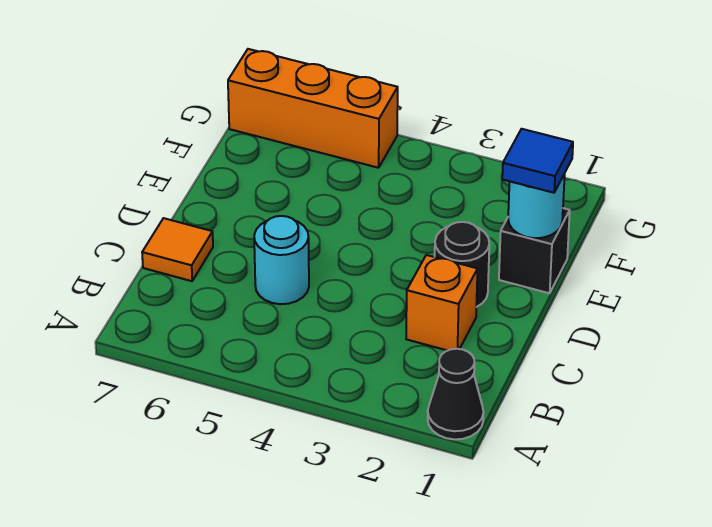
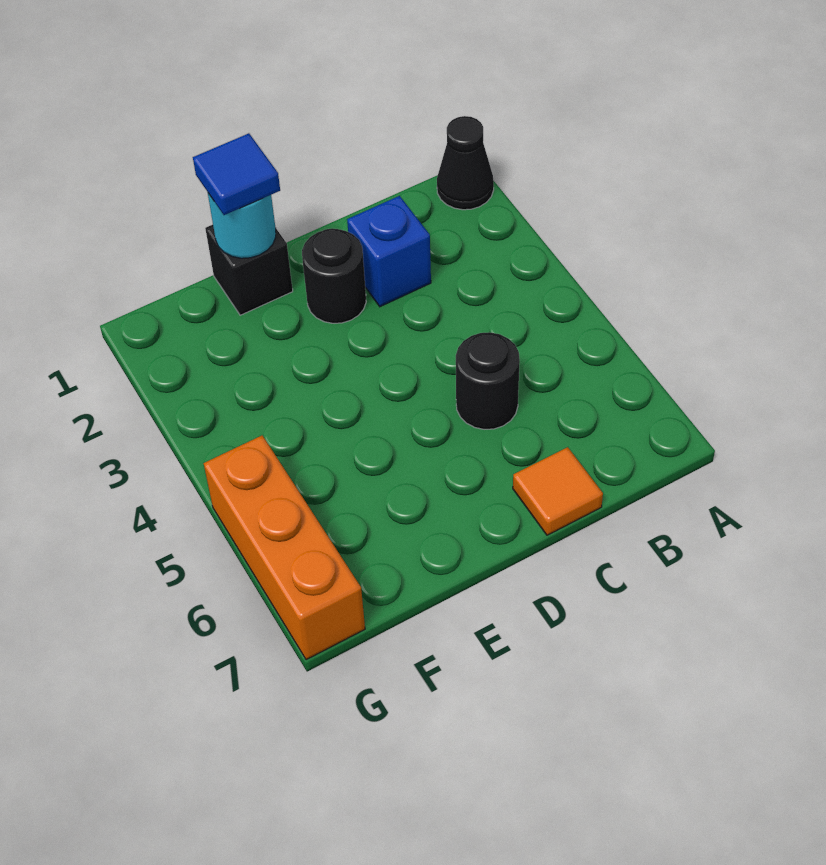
orange brick C2 level 1 -> blue brick C2 level 1
cyan round brick C5 level 1 -> black round brick C5 level 1

